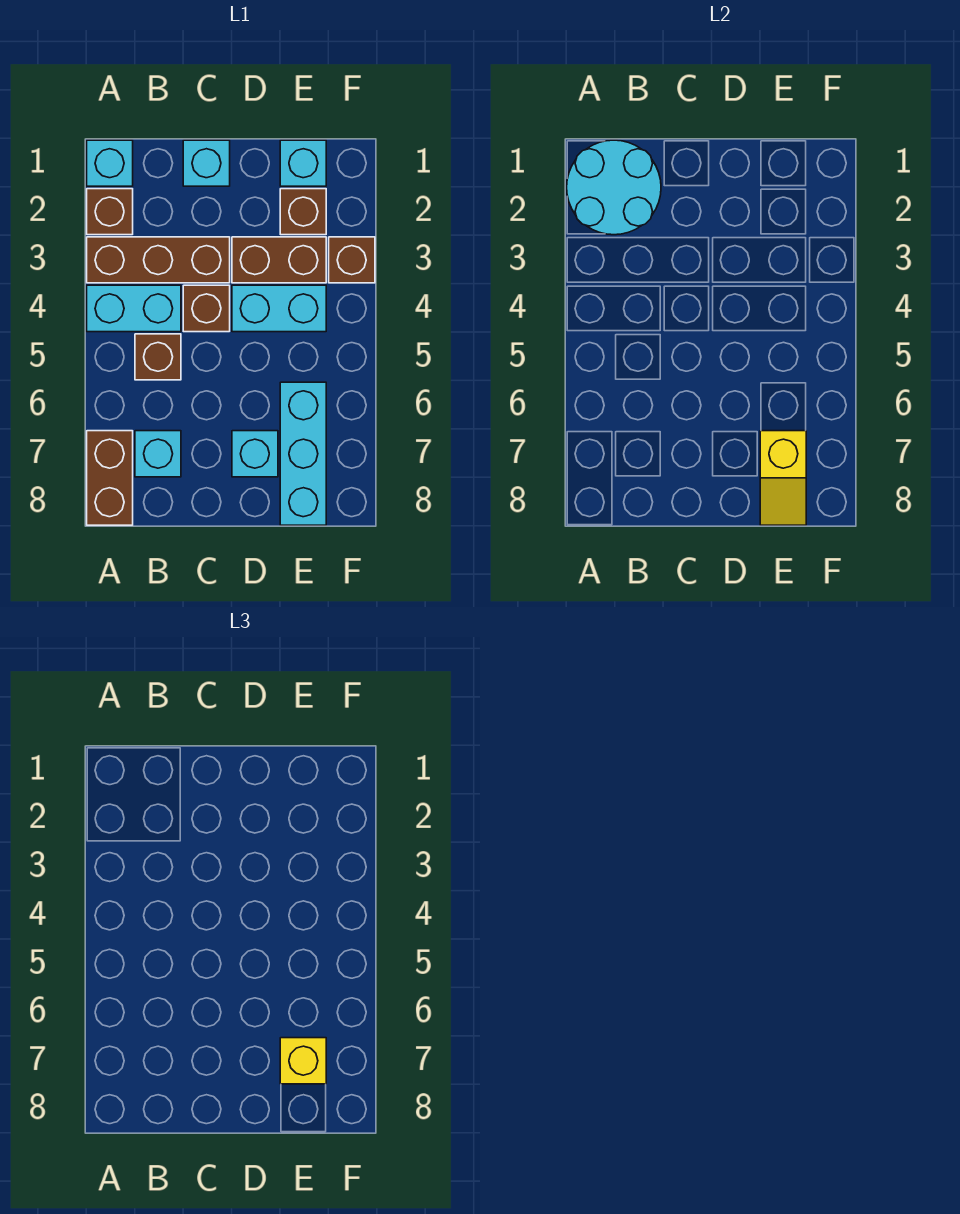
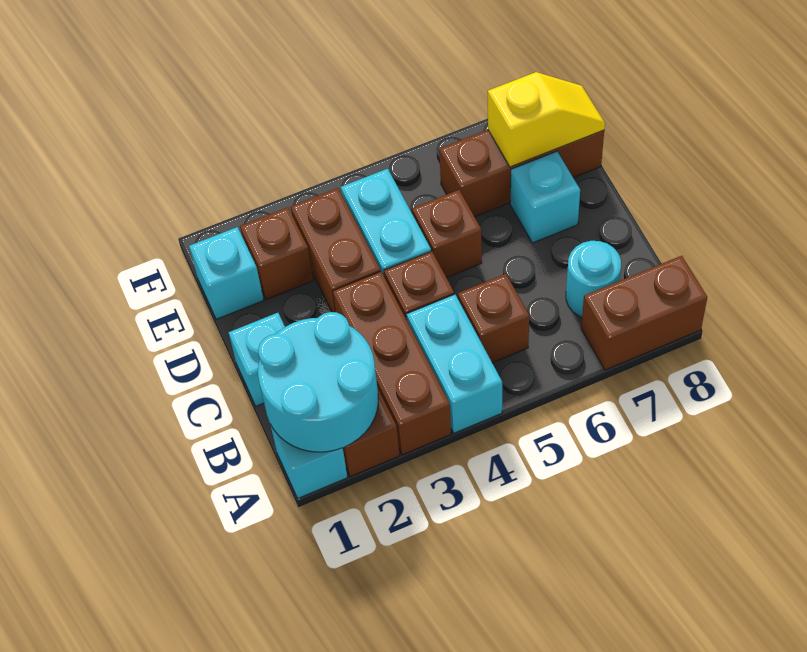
cyan brick B7 level 1 -> cyan round brick B7 level 1
cyan brick E6:E8 level 1 -> brown brick E6:E8 level 1
yellow brick E7 level 3 -> none
brown brick F3 level 1 -> brown brick D5 level 1

